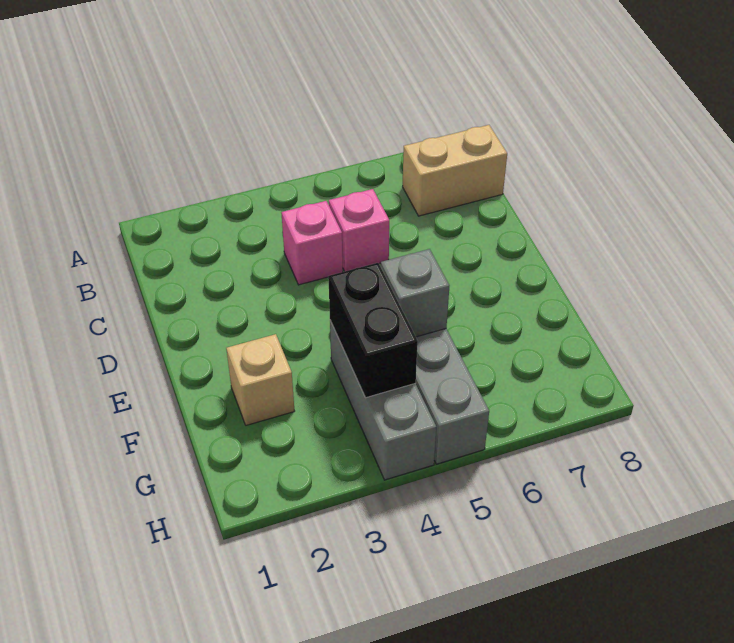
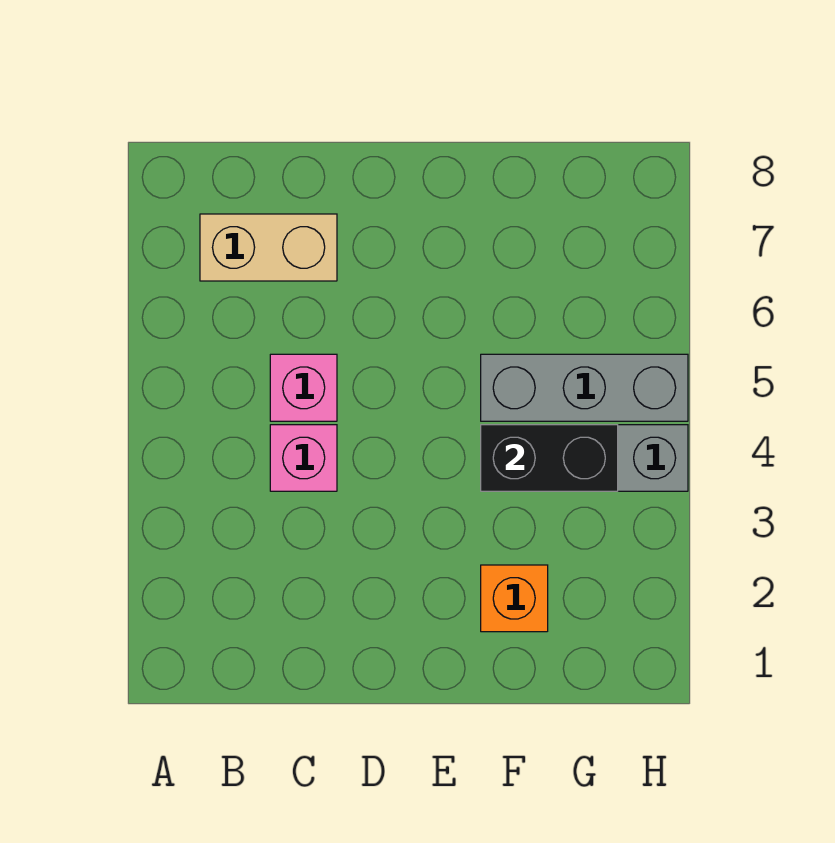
tan brick B7:B8 level 1 -> tan brick B7:C7 level 1
tan brick F2 level 1 -> orange brick F2 level 1
grey brick F5 level 2 -> none

